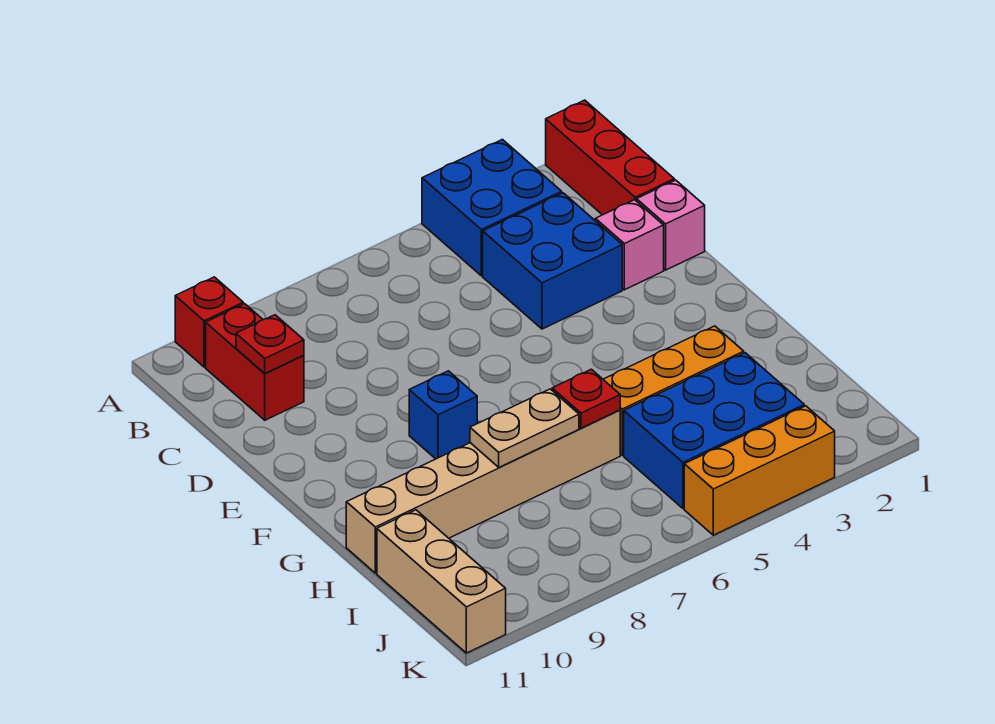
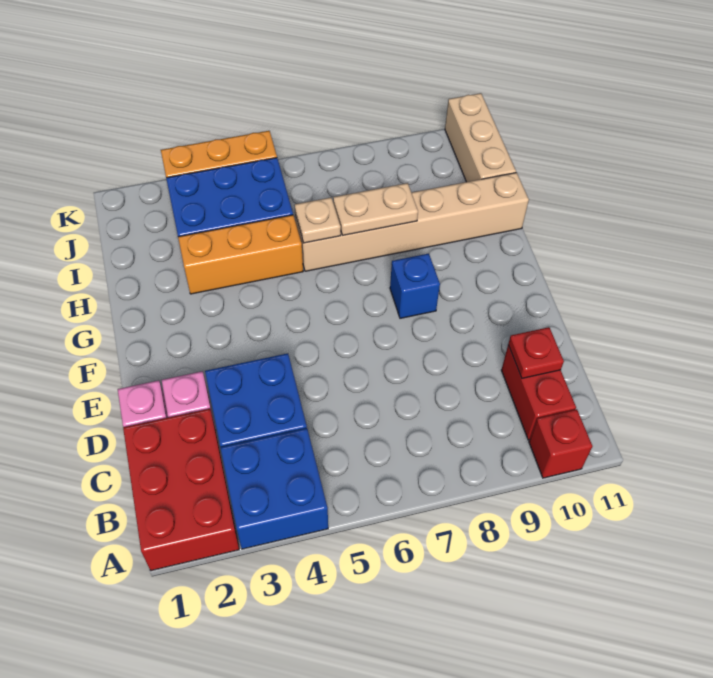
red brick A1:C1 level 1 -> red brick A1:C2 level 1
red plate H6 level 2 -> tan plate H6 level 2

